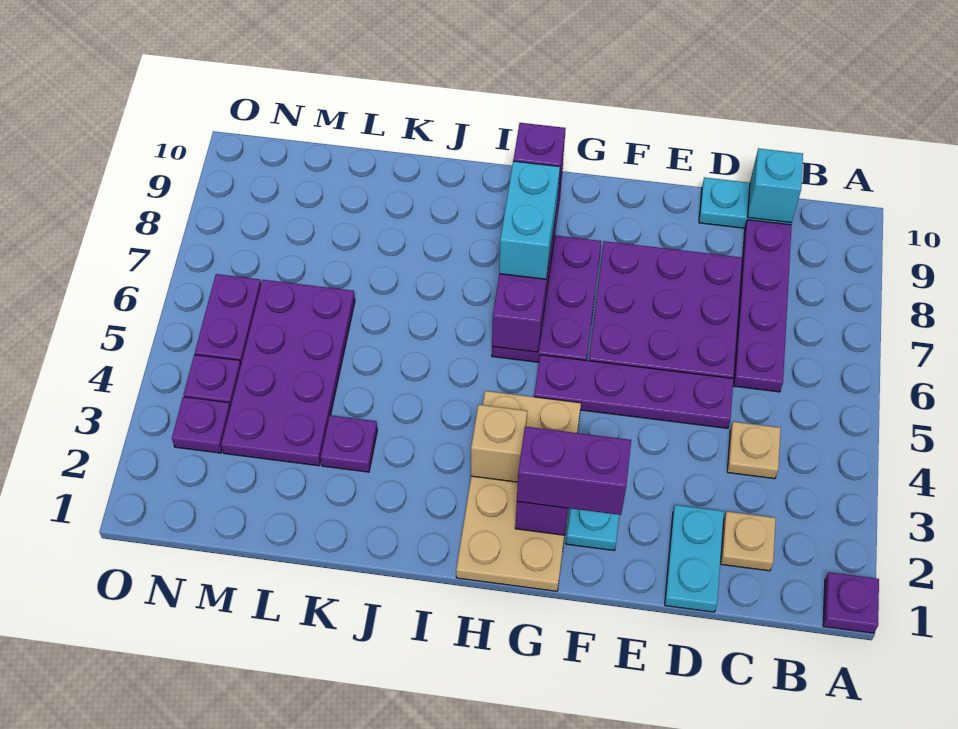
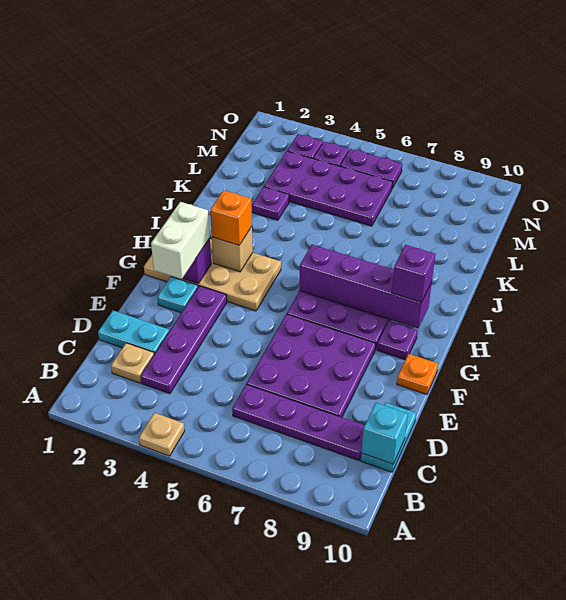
purple plate A1 level 1 -> purple plate G9 level 1
tan plate C4 level 1 -> tan plate A4 level 1
purple plate D5:G5 level 1 -> purple plate C3:F3 level 1
purple brick F2:G2 level 3 -> white brick F2:G2 level 3
none -> orange plate F10 level 1
none -> orange brick H3 level 3
cyan brick H7:H8 level 3 -> none

